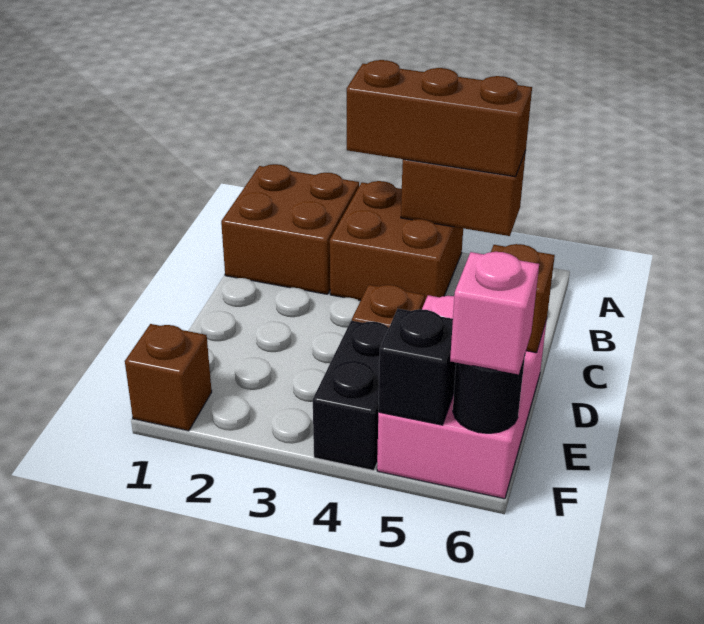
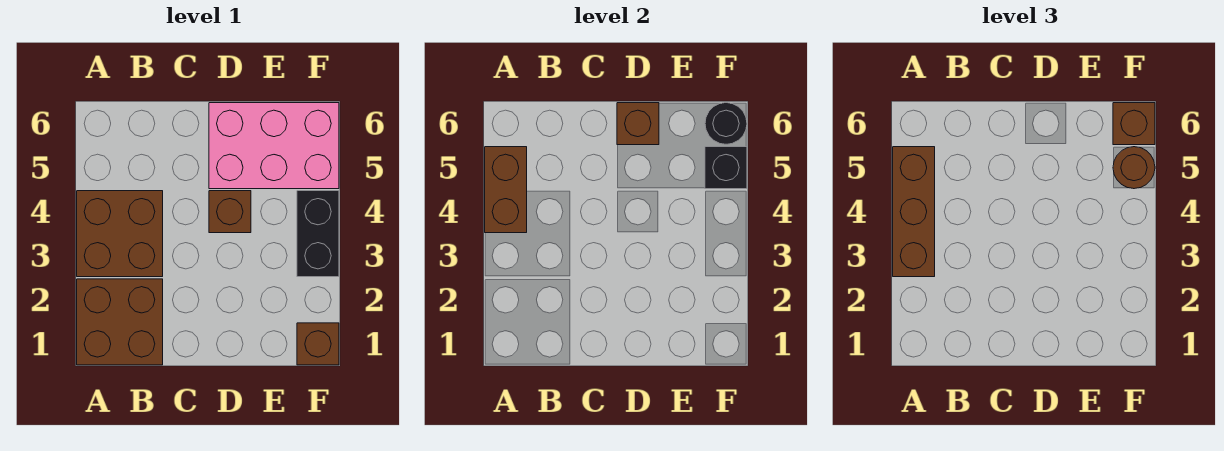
black brick E4:F4 level 1 -> black brick F3:F4 level 1
none -> brown round brick F5 level 3
pink brick F6 level 3 -> brown brick F6 level 3

